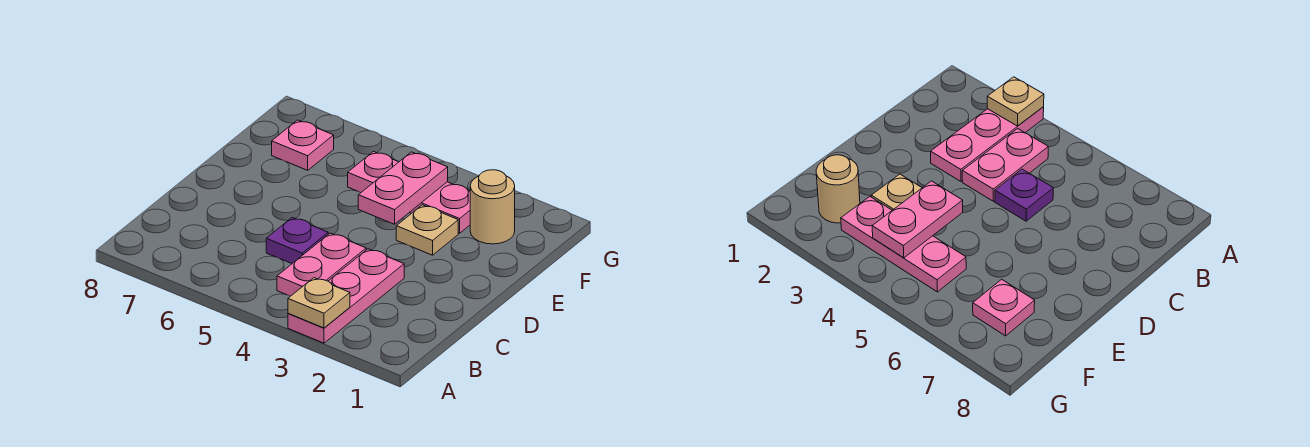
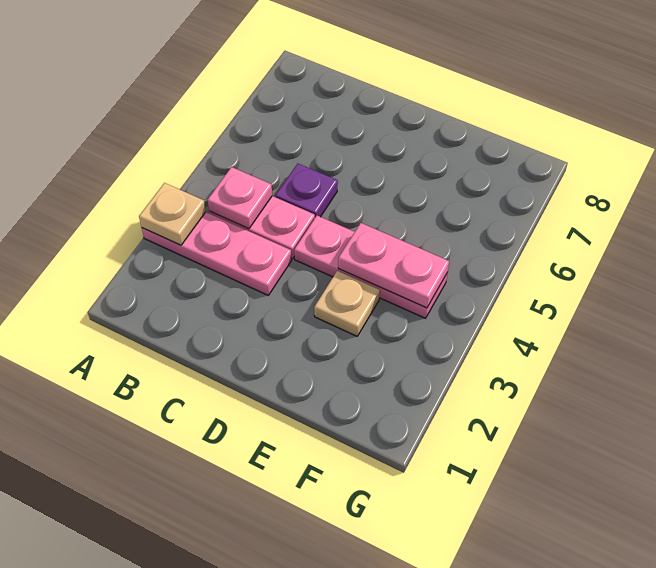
tan round brick F2 level 1 -> none
pink plate F3:F5 level 1 -> pink plate D4:F4 level 1
pink plate F7 level 1 -> pink plate B4 level 2

